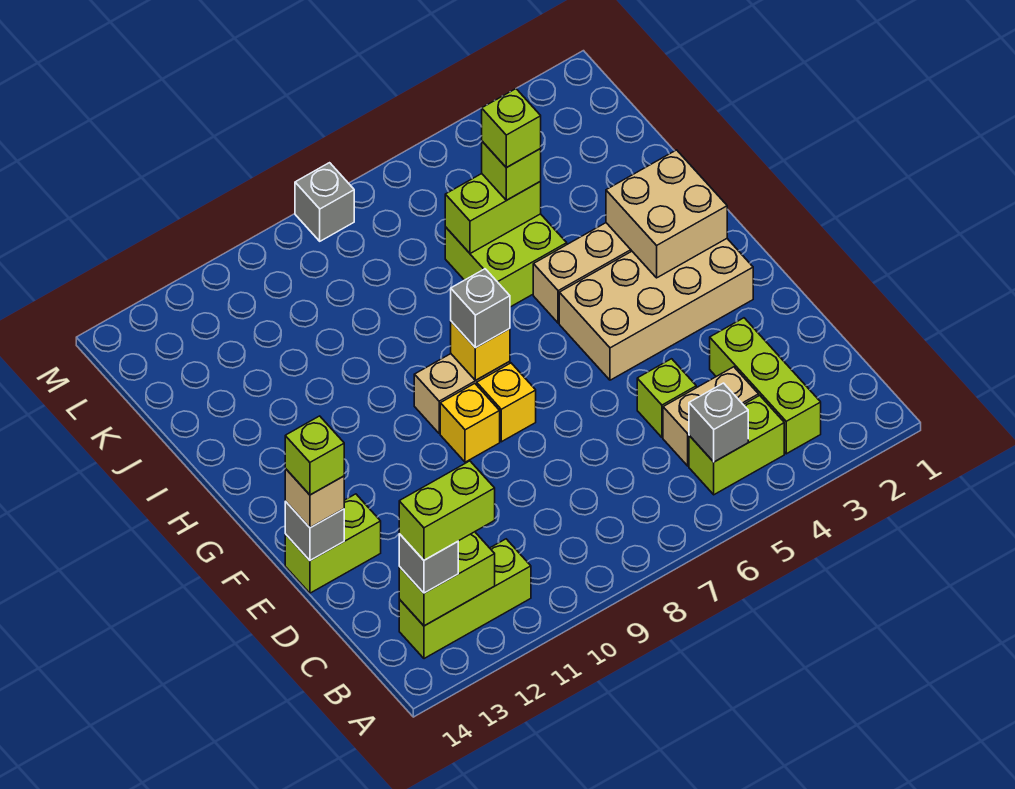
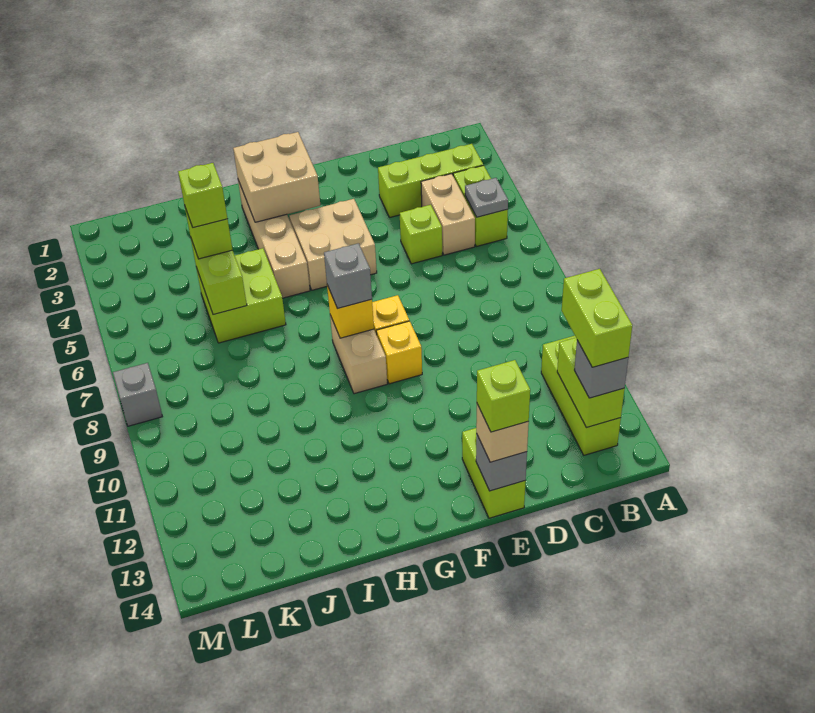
grey brick B5 level 2 -> grey plate B5 level 2
tan brick F2:G5 level 1 -> tan brick F4:G5 level 1

